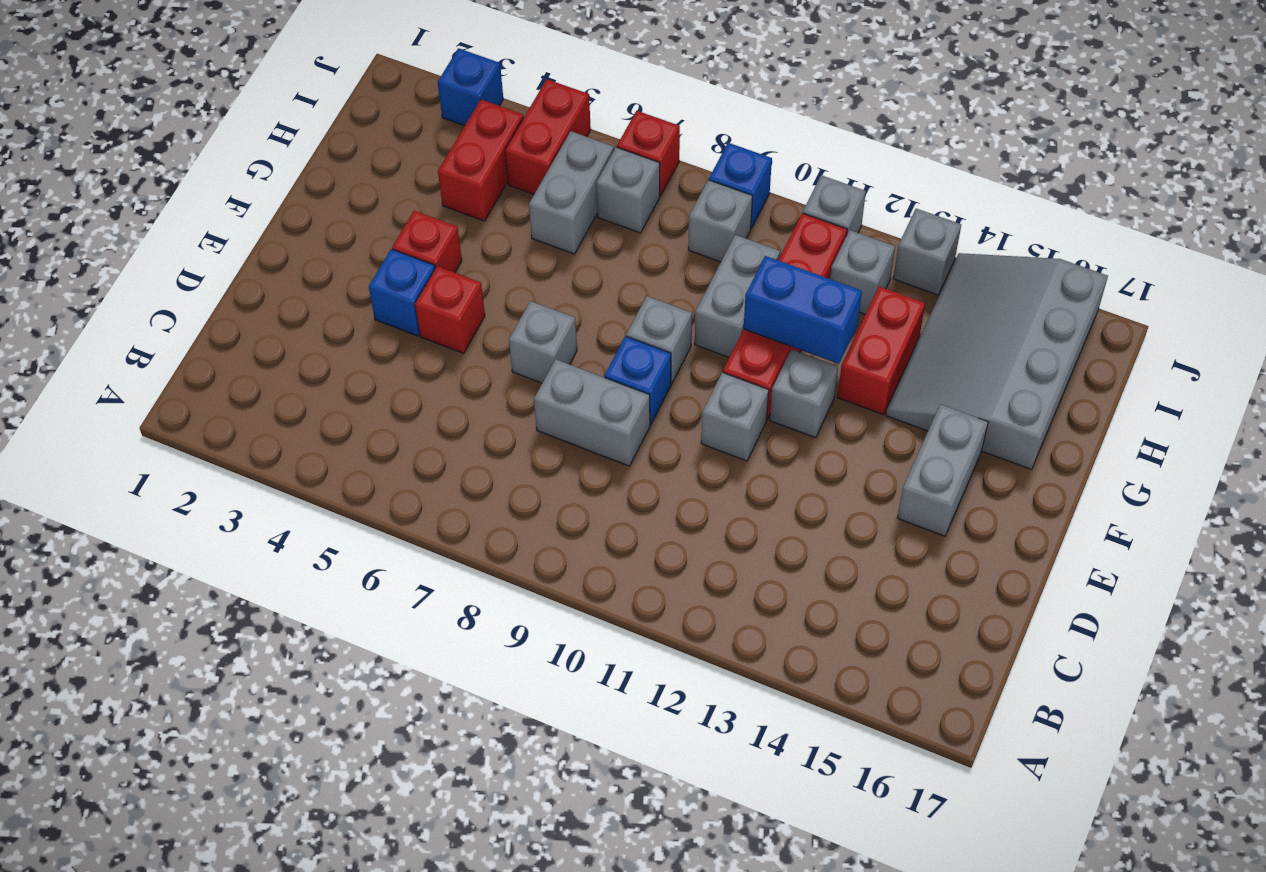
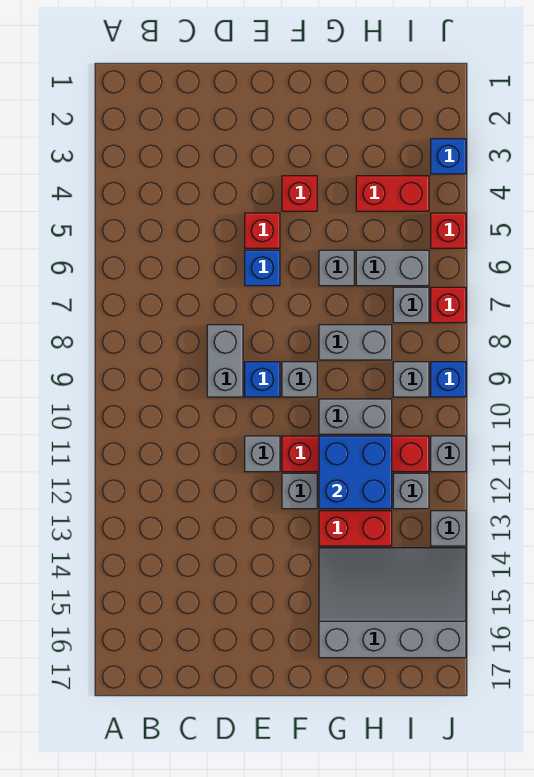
blue brick E4 level 1 -> blue brick E6 level 1
grey brick E7 level 1 -> grey brick G6 level 1
grey brick E15:F15 level 1 -> grey brick G8:H8 level 1
blue brick G11:G12 level 2 -> blue brick G11:H12 level 2
red brick I5:J5 level 1 -> red brick J5 level 1

